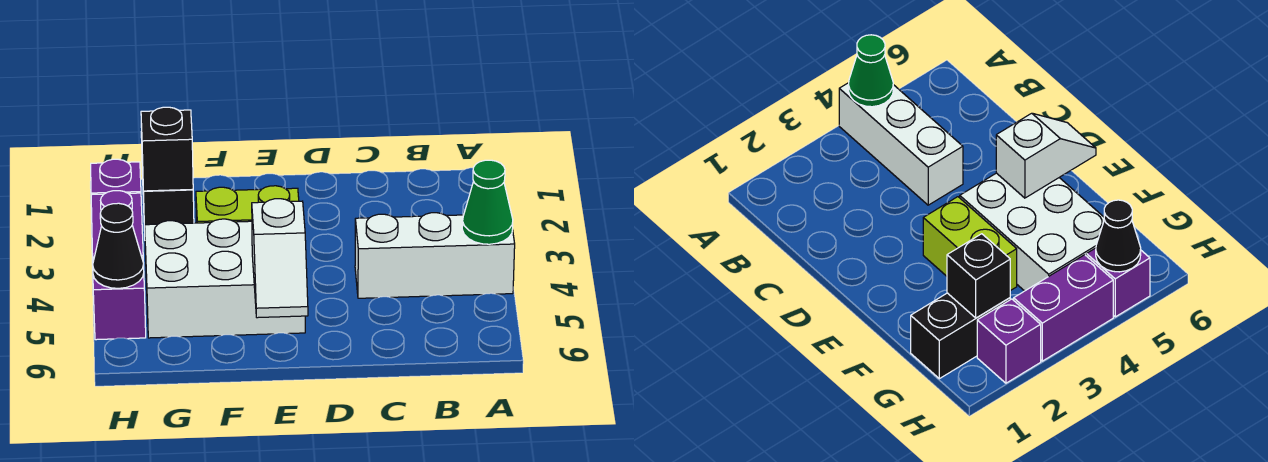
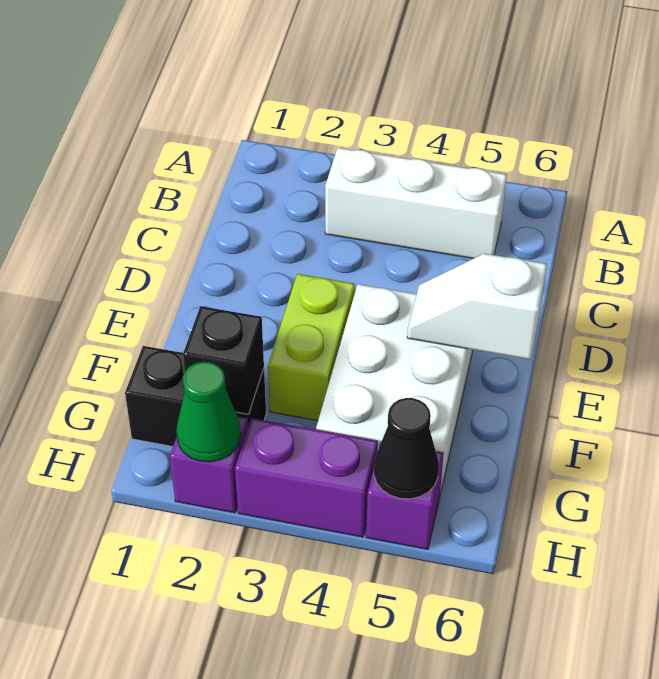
white brick A4:C4 level 1 -> white brick B3:B5 level 1
green cone A4 level 2 -> green cone H2 level 2
white slope E5:E6 level 2 top 5 -> white slope E5:E6 level 2 top 6

